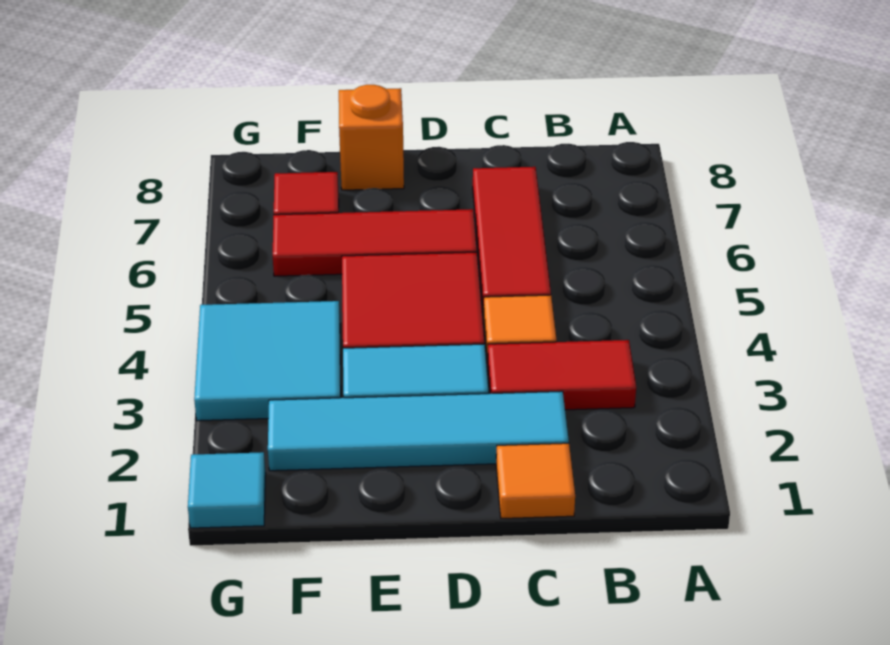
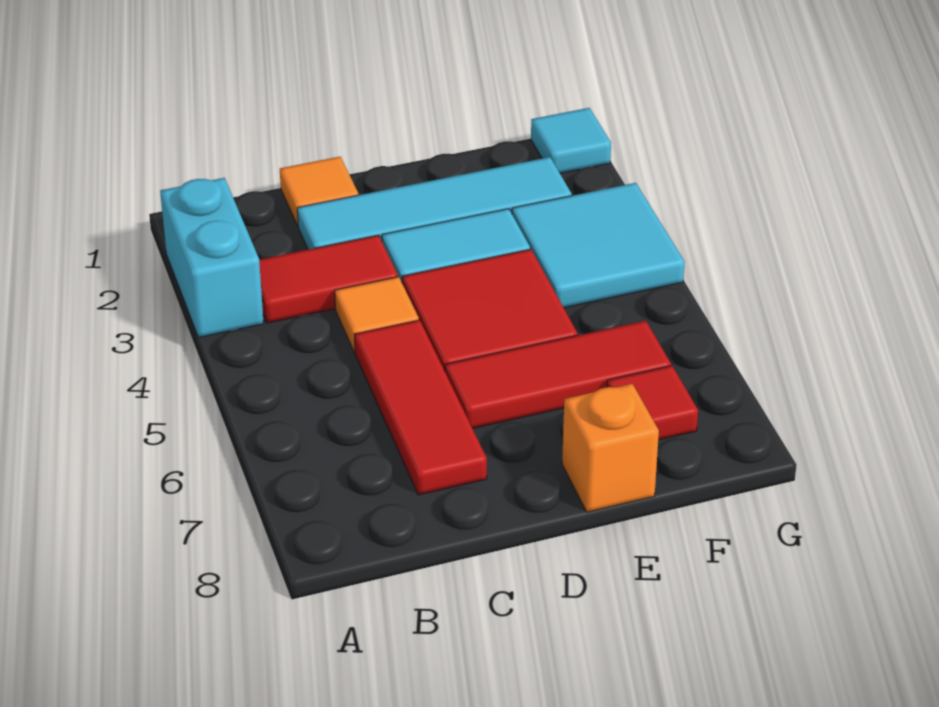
none -> cyan brick A2:A3 level 1

